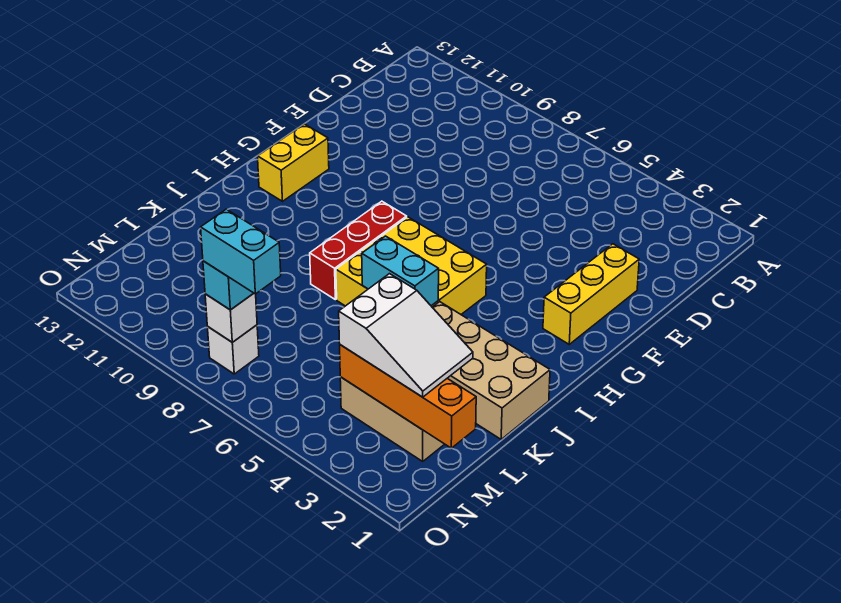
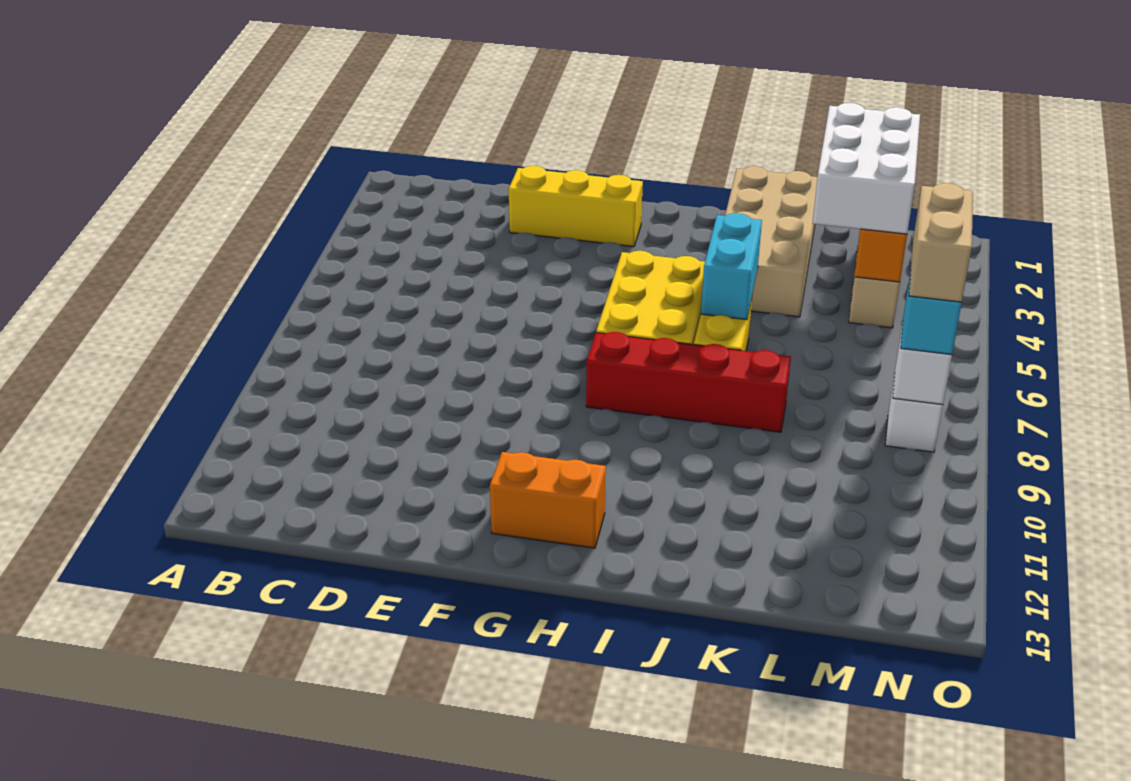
yellow brick G12:H12 level 1 -> orange brick G12:H12 level 1
red brick H8:J8 level 1 -> red brick H8:K8 level 1
white slope L2:M4 level 3 top 4 -> white brick L2:M4 level 3
cyan brick N7:N8 level 4 -> tan brick N7:N8 level 4

